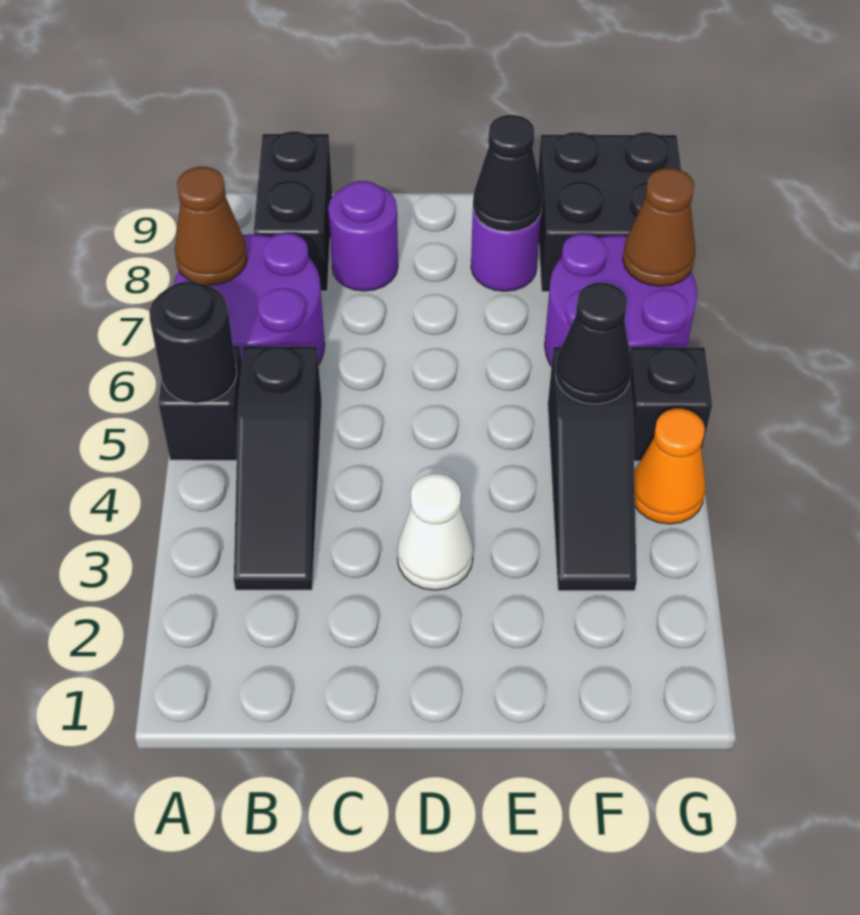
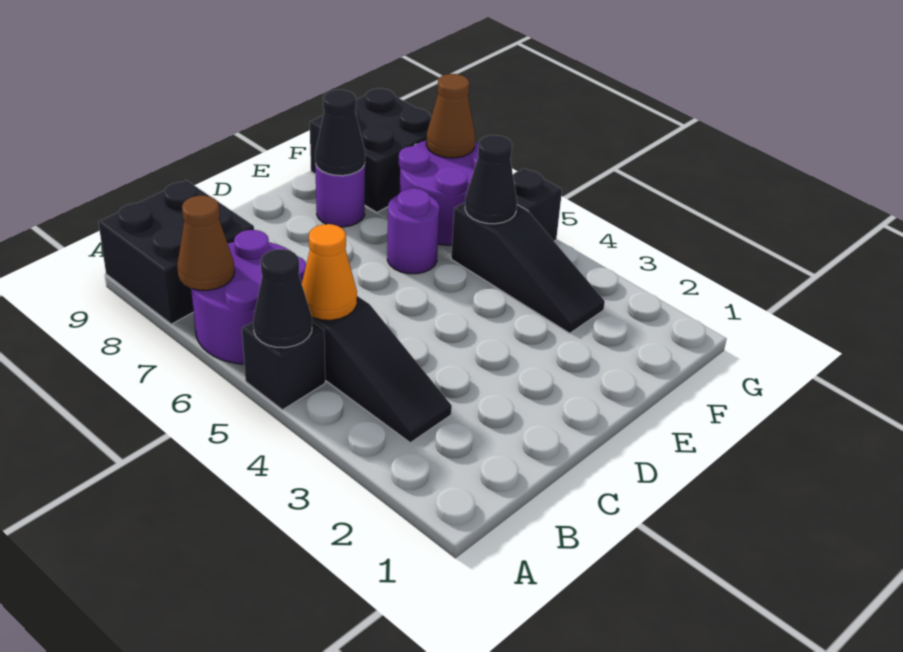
black round brick A5 level 2 -> black cone A5 level 2
black brick B8:B9 level 1 -> black brick A8:B9 level 1
purple round brick C8 level 1 -> purple round brick E6 level 1
white cone D3 level 1 -> none
orange cone G4 level 1 -> orange cone B5 level 2

